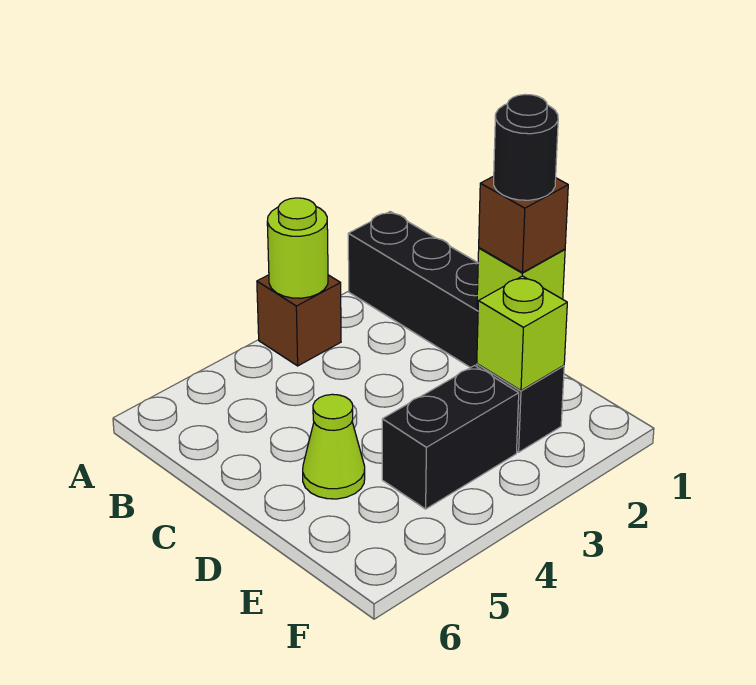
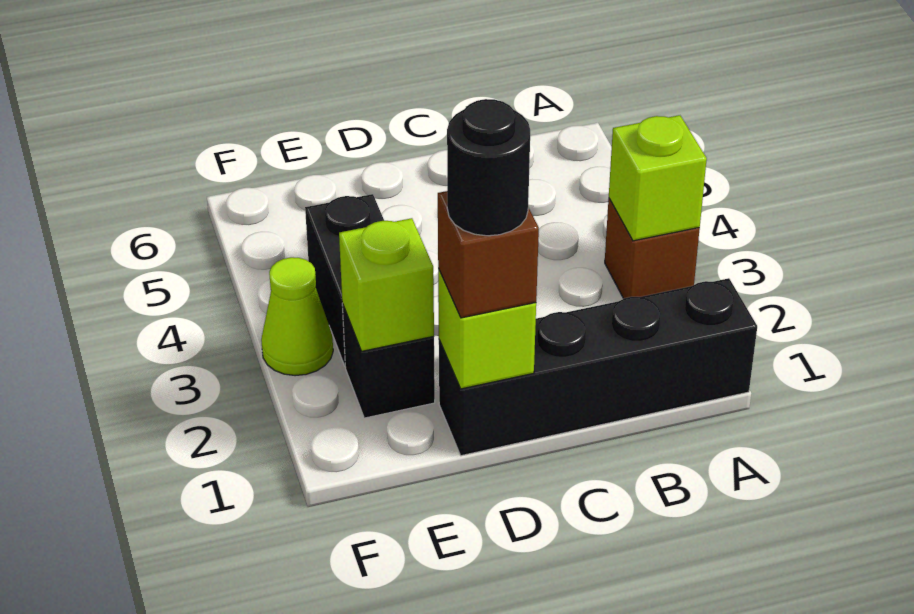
lime round brick A3 level 2 -> lime brick A3 level 2
lime cone D5 level 1 -> lime cone F3 level 1

